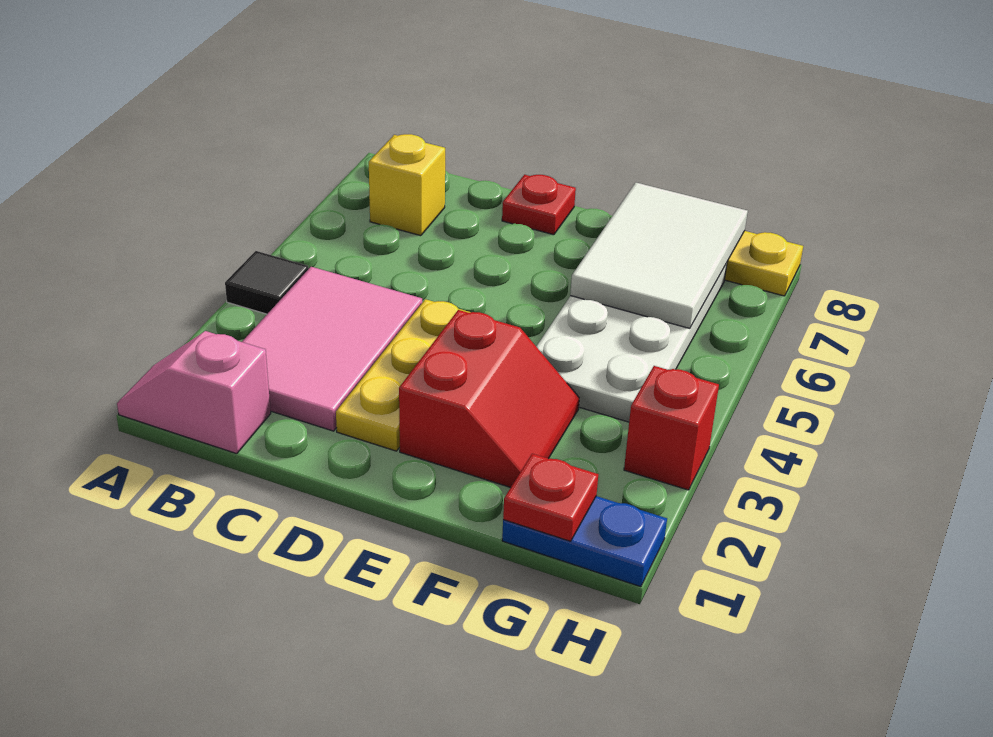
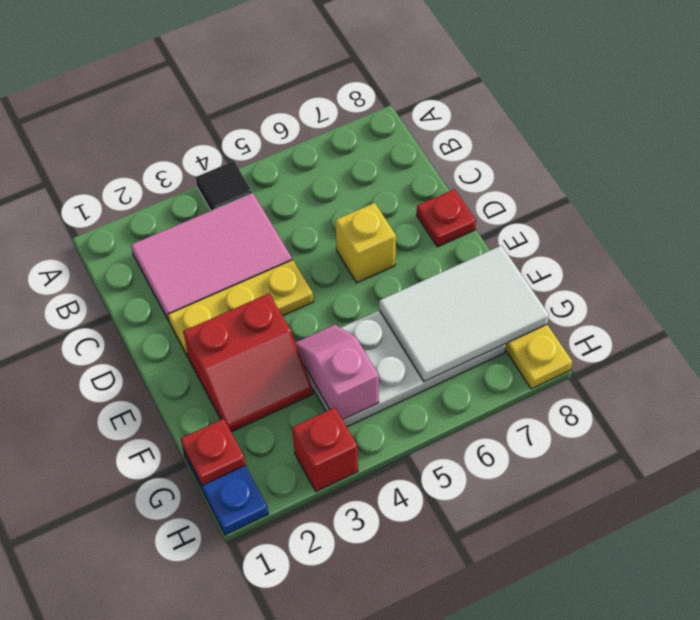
pink slope A1:B1 level 1 top B -> pink slope F4:G4 level 2 top G
yellow brick B7 level 1 -> yellow brick D6 level 1

